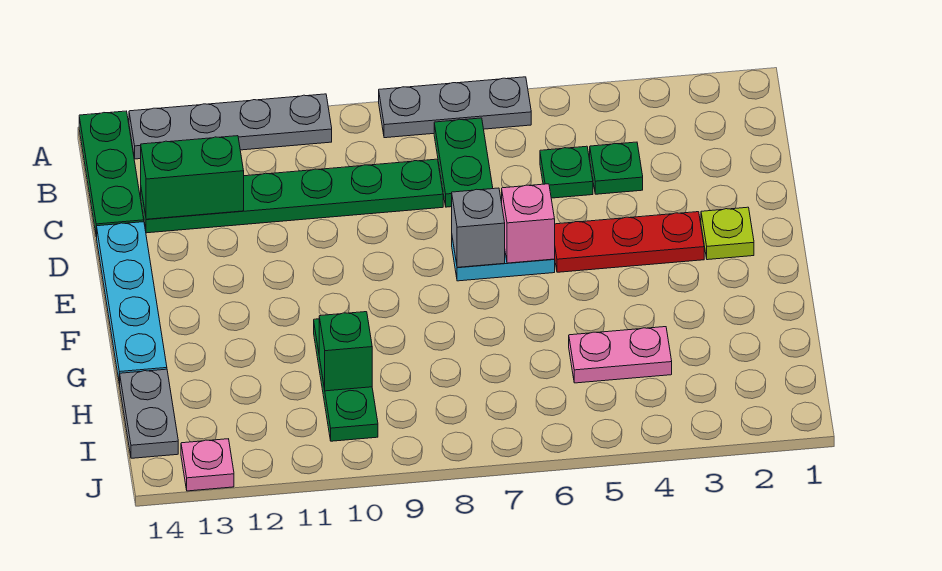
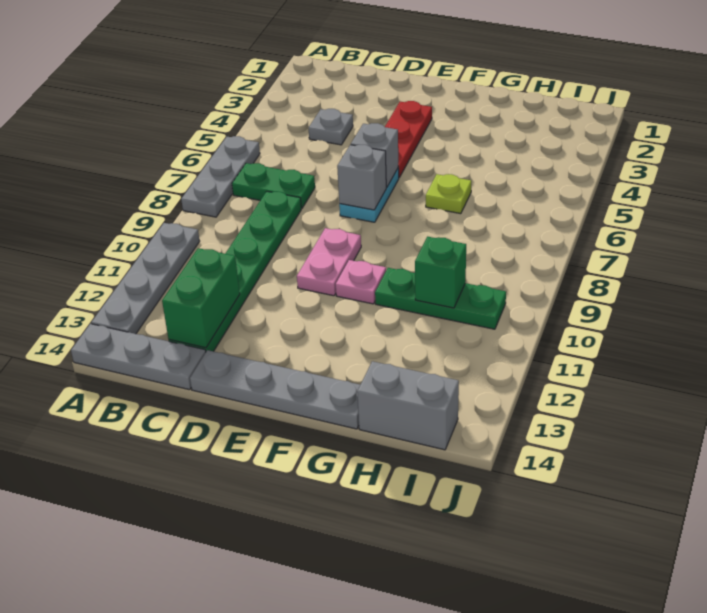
green plate A14:C14 level 1 -> grey plate A14:C14 level 1
green plate C4 level 1 -> grey plate C4 level 1
green plate C5 level 1 -> none
cyan plate D14:G14 level 1 -> grey plate D14:G14 level 1
lime plate E2 level 1 -> lime plate G6 level 1
pink brick E6 level 2 -> grey brick E6 level 2
pink plate H4:H5 level 1 -> pink plate E9:E10 level 1
grey plate H14:I14 level 1 -> grey brick H14:I14 level 1
pink plate J13 level 1 -> pink plate F10 level 1

